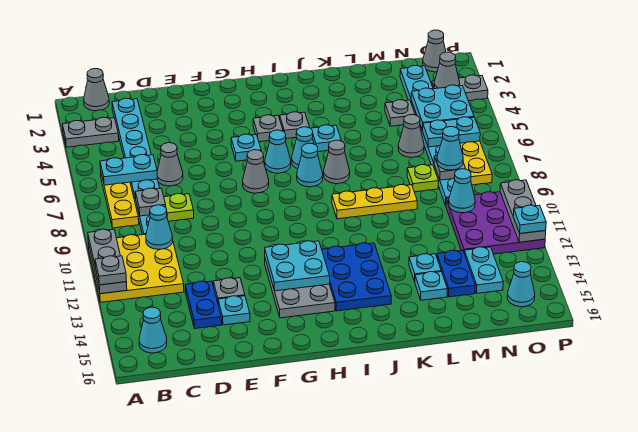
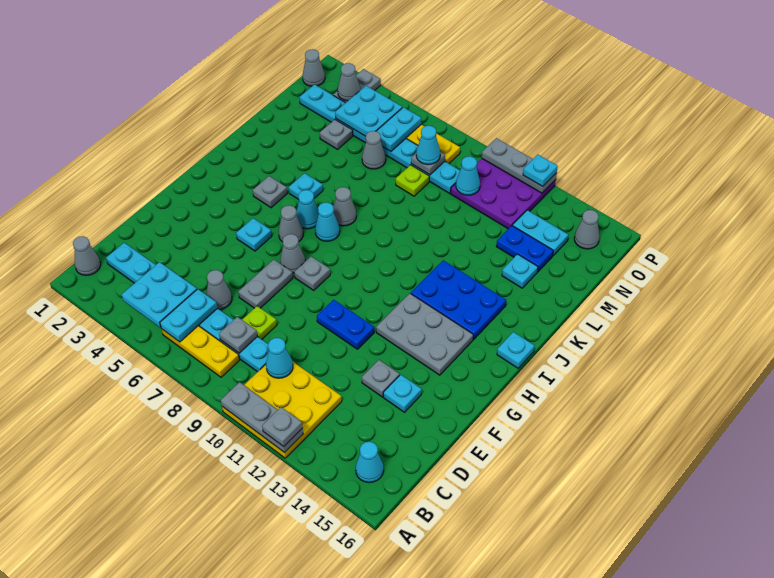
grey plate A3:B3 level 1 -> grey plate E7:F7 level 1
blue plate D13:D14 level 1 -> blue plate F10:F11 level 1
cyan plate G12:H13 level 2 -> cyan plate B4:C5 level 2
grey plate H4 level 1 -> grey plate G8 level 1
cyan cone H6 level 1 -> grey cone H6 level 1
yellow plate J9:L9 level 1 -> none
cyan plate L13 level 1 -> cyan plate I16 level 1
cyan cone O15 level 1 -> grey cone O15 level 1

